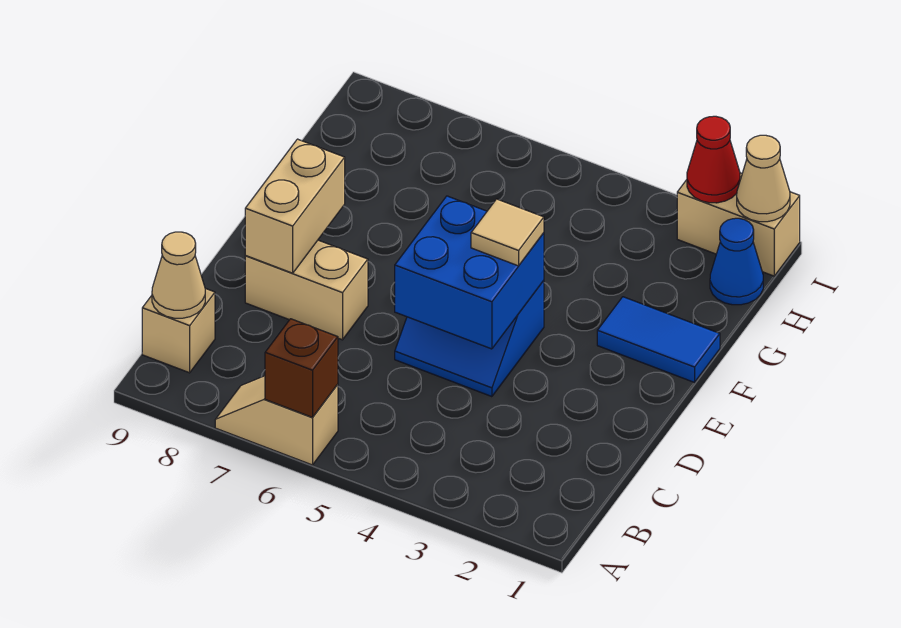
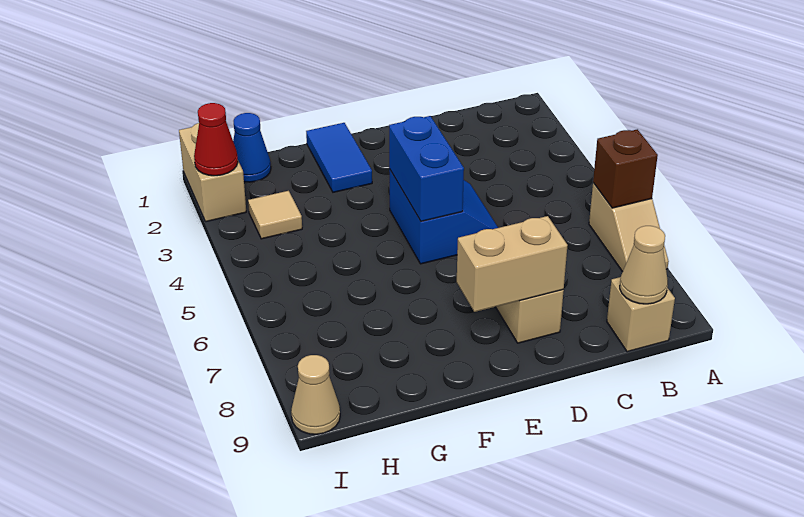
blue brick D4:E5 level 2 -> blue brick E4:E5 level 2
tan tile E4 level 3 -> tan tile H3 level 1
tan cone I1 level 2 -> tan cone I9 level 1

